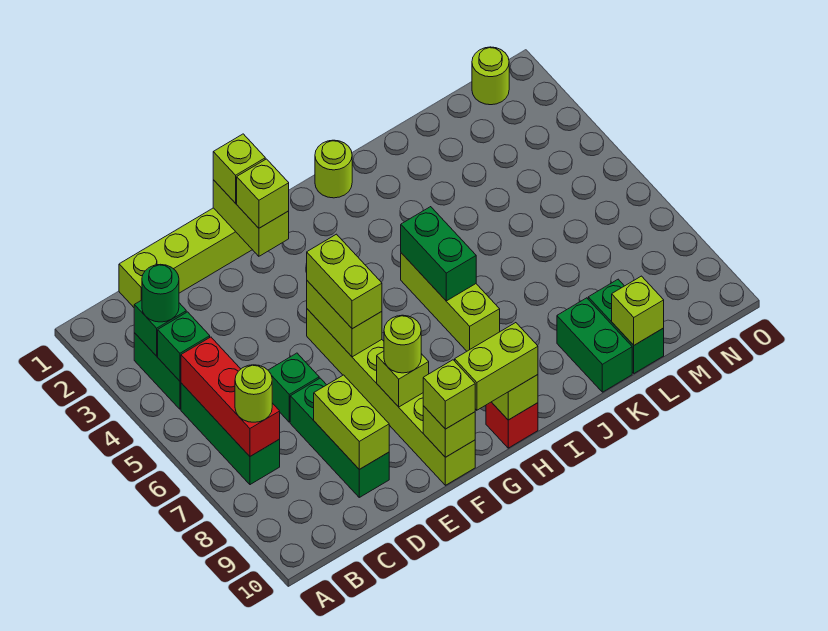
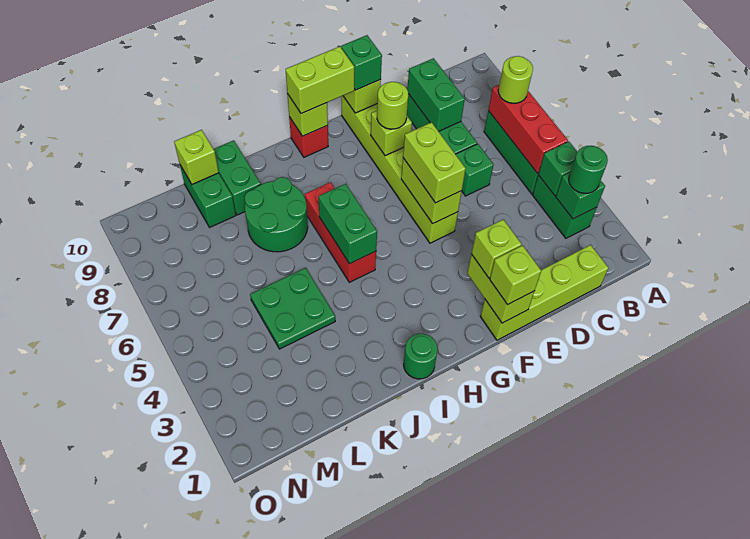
lime brick D8:D9 level 2 -> green brick D8:D9 level 2
lime brick F10 level 3 -> green brick F10 level 3
lime round brick I1 level 1 -> green round brick I1 level 1
lime brick I5:I7 level 1 -> red brick I5:I7 level 1
none -> green round brick J7:K8 level 1
none -> green plate K4:L5 level 1
lime round brick N1 level 1 -> none

